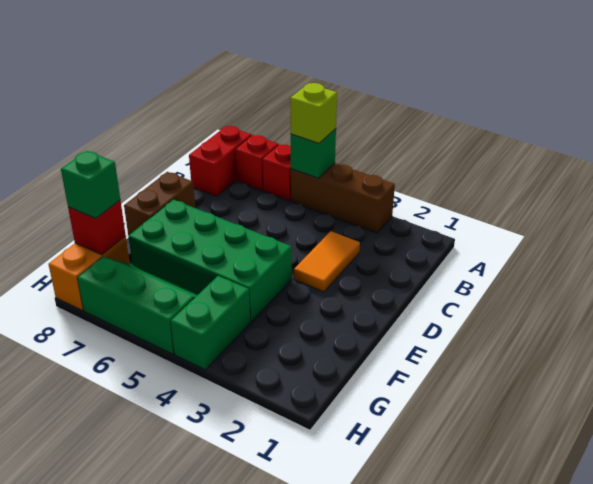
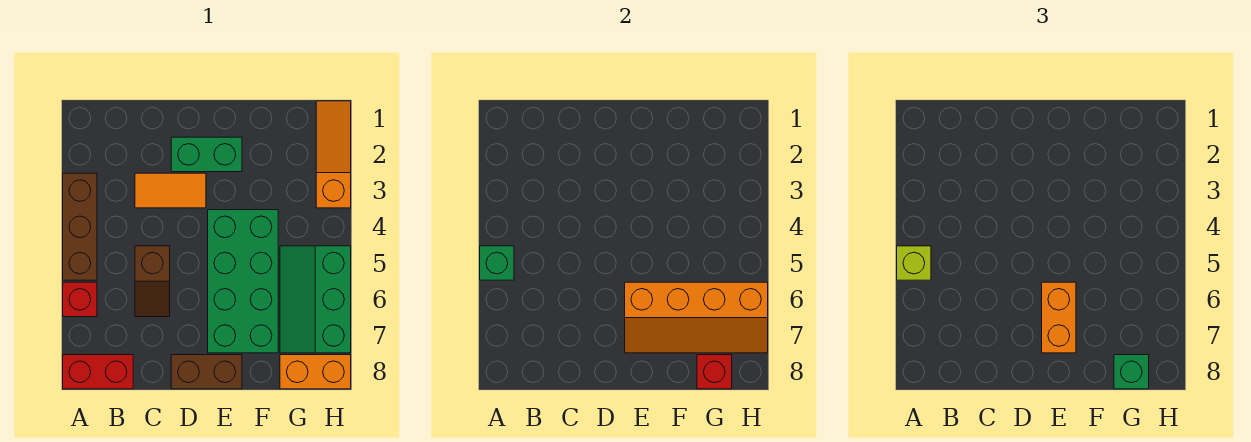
red brick A7 level 1 -> none
none -> brown slope C5:C6 level 1 top 5
none -> orange slope E6:H7 level 2 top 6
none -> orange brick E6:E7 level 3
green brick G4:H4 level 1 -> green brick D2:E2 level 1
none -> orange slope H1:H3 level 1 top 3

